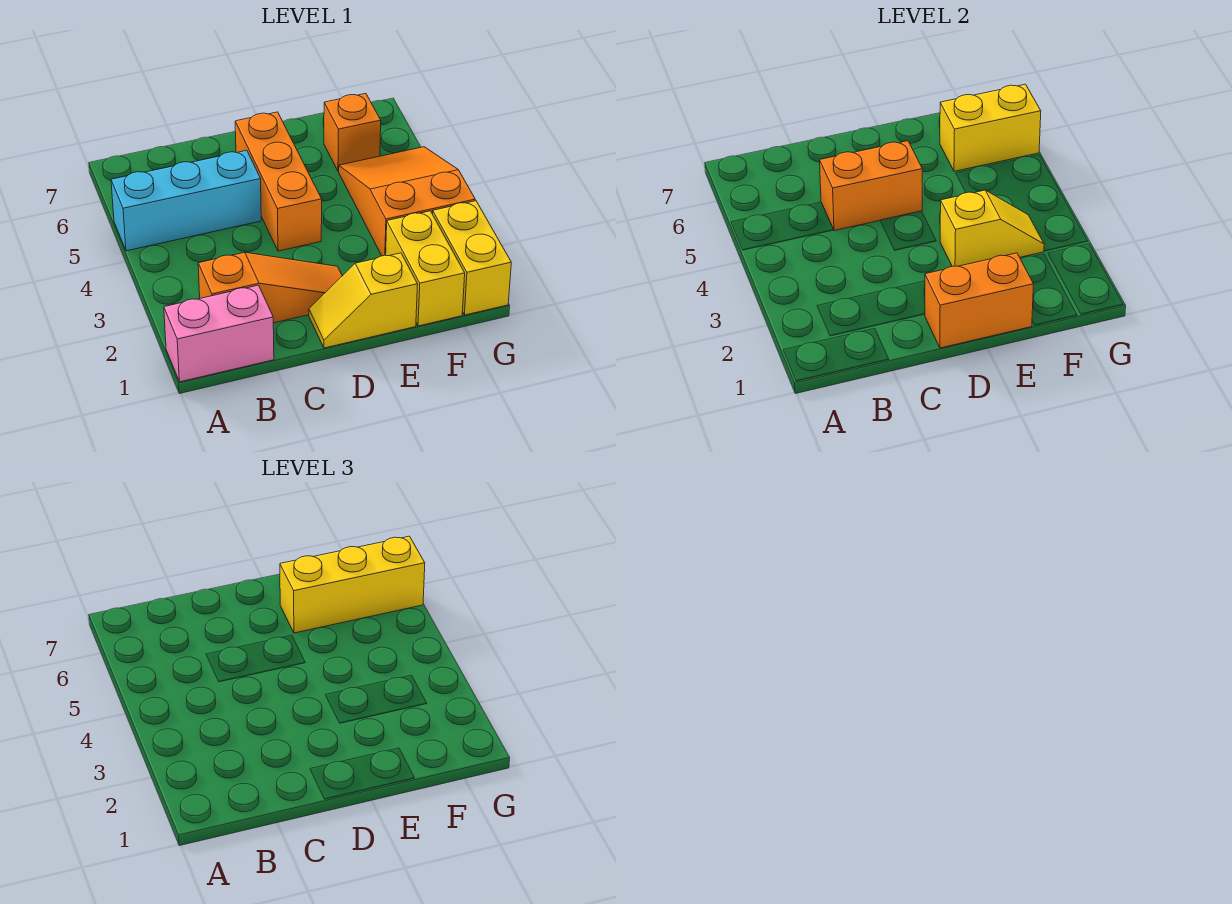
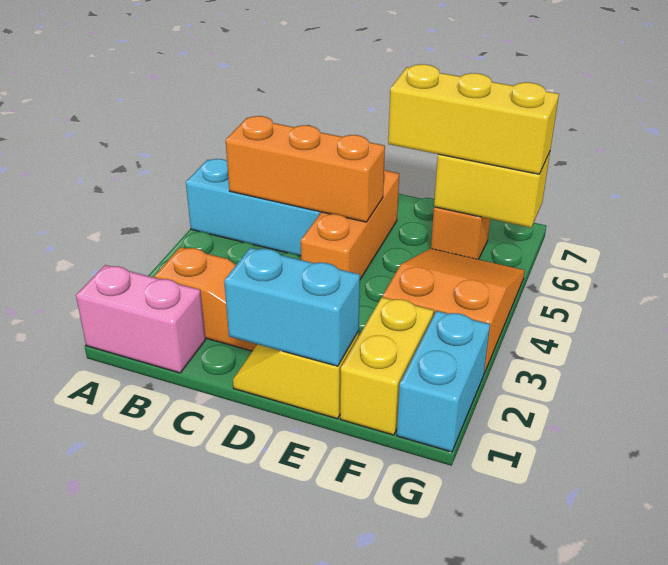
orange brick C5:D5 level 2 -> orange brick B5:D5 level 2
orange brick D1:E1 level 2 -> cyan brick D1:E1 level 2
yellow slope E3:F3 level 2 top E -> none
yellow brick G1:G2 level 1 -> cyan brick G1:G2 level 1

